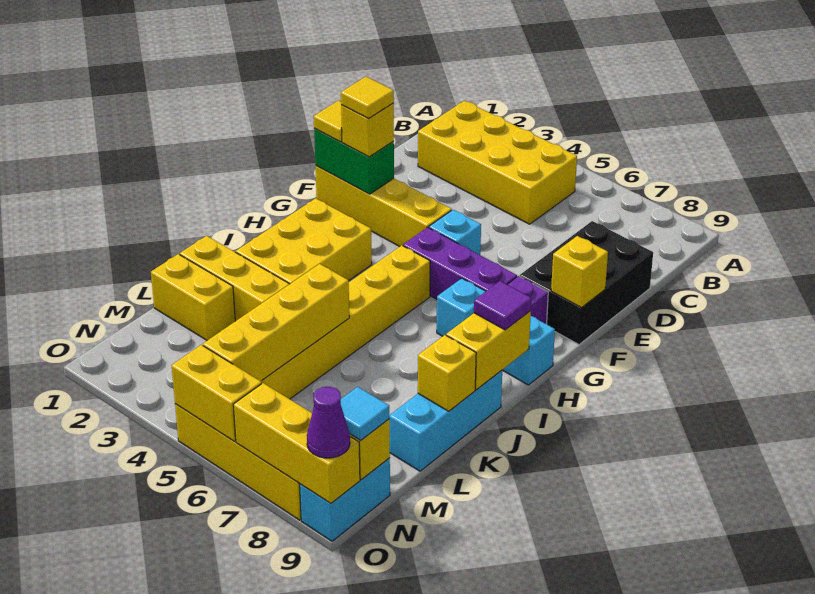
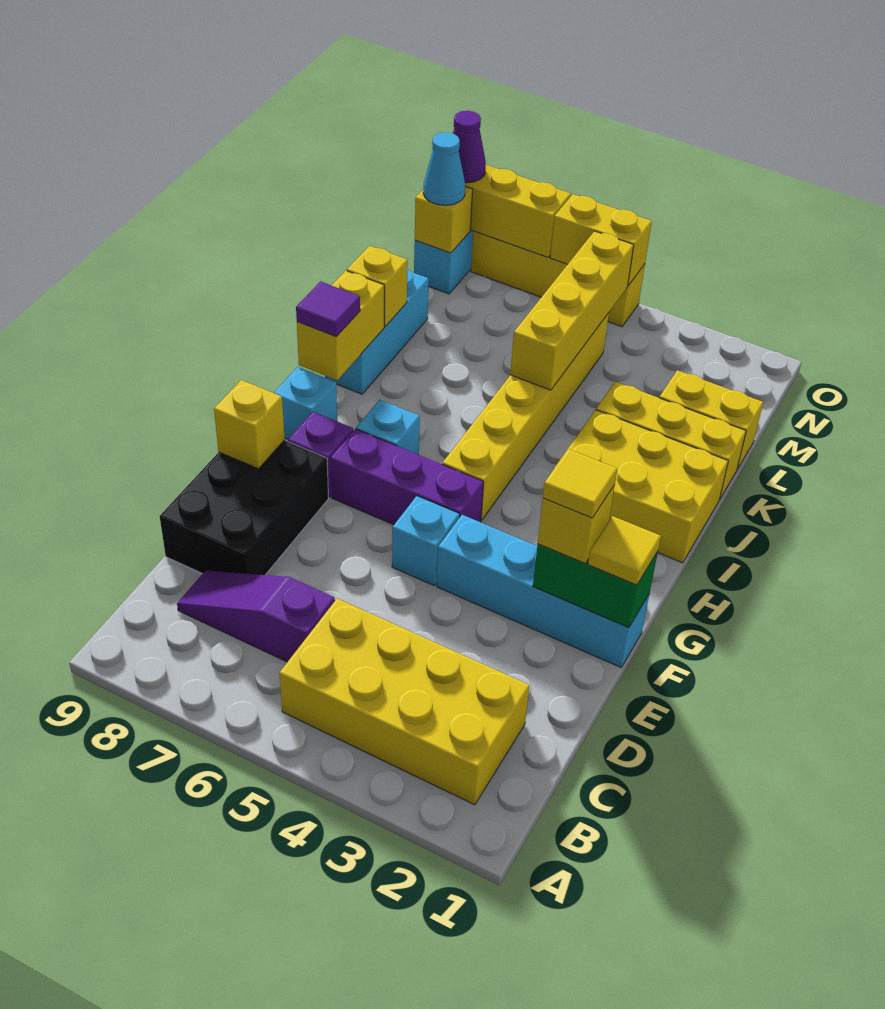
none -> purple slope C6:C8 level 1 top 6
yellow brick F1:F4 level 1 -> cyan brick F1:F4 level 1
yellow brick H2:J3 level 1 -> yellow brick I1:J3 level 1
cyan tile N9 level 3 -> cyan cone N9 level 3

